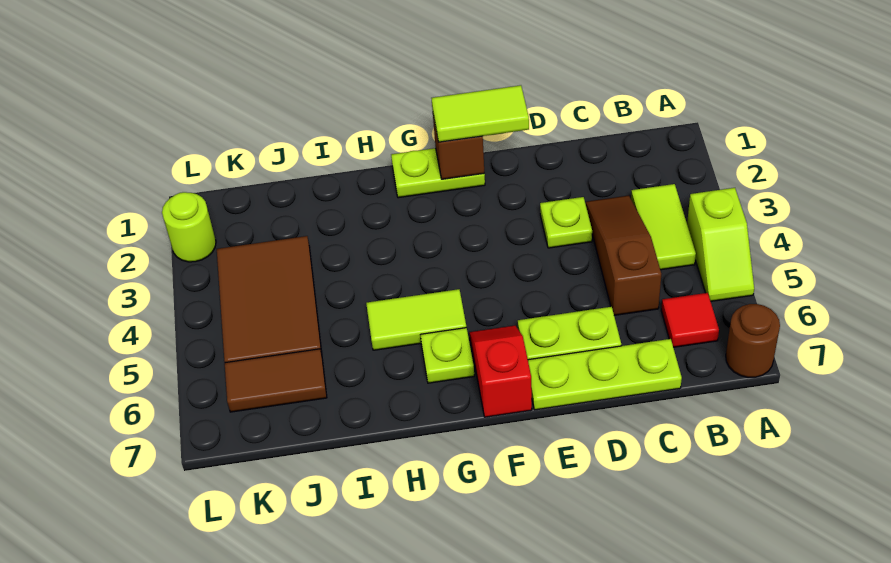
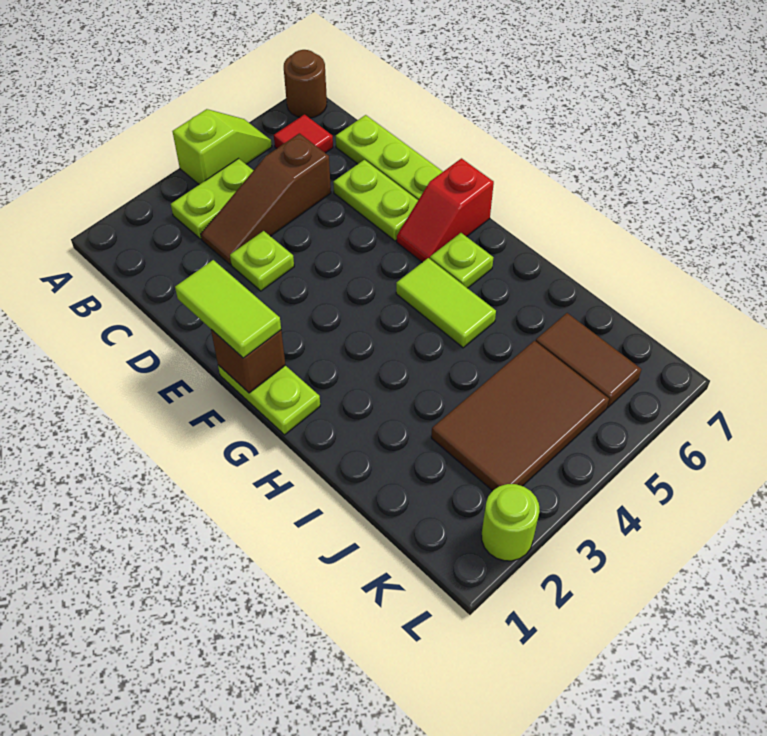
lime tile B3:B4 level 1 -> lime plate B3:B4 level 1

